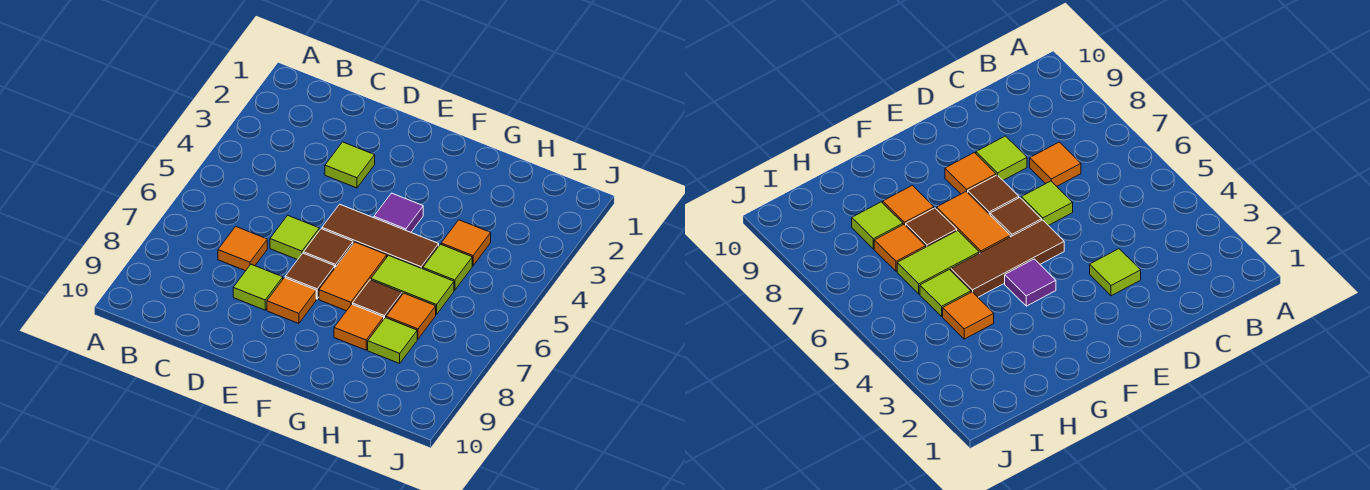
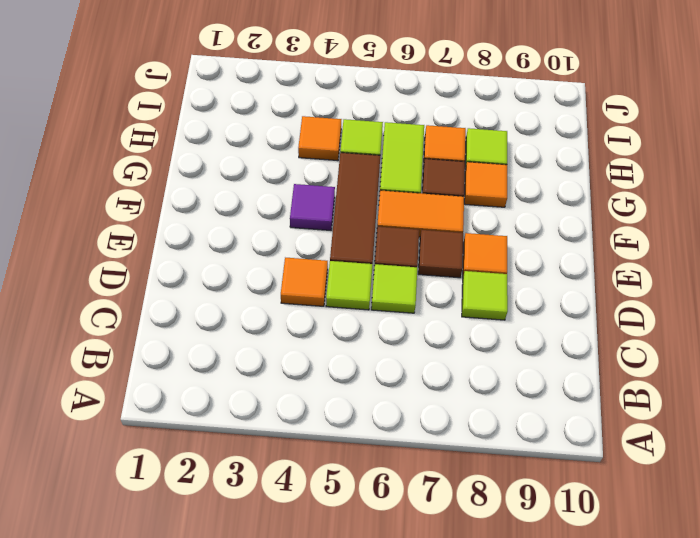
orange tile C7 level 1 -> orange tile D4 level 1
lime tile D3 level 1 -> lime tile D5 level 1

